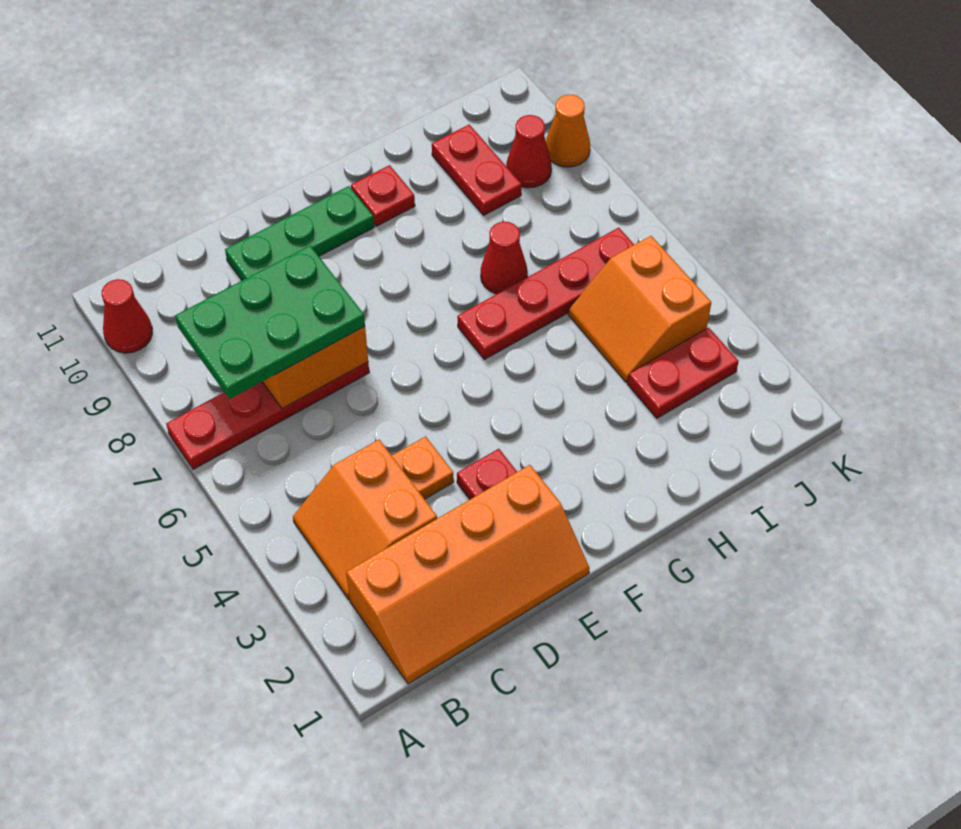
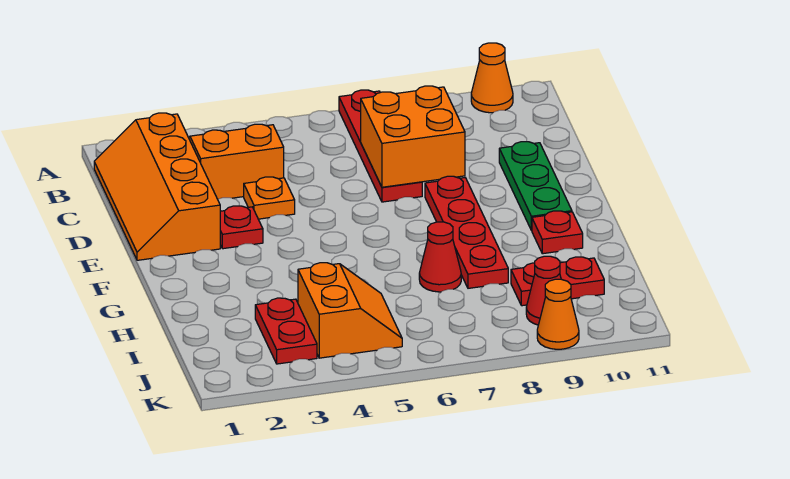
red cone A10 level 1 -> orange cone A10 level 1
green plate B7:D8 level 3 -> none
red plate G6:J6 level 1 -> red plate E8:H8 level 1
orange slope I4:J5 level 1 top J -> orange slope I4:J5 level 1 top 4

